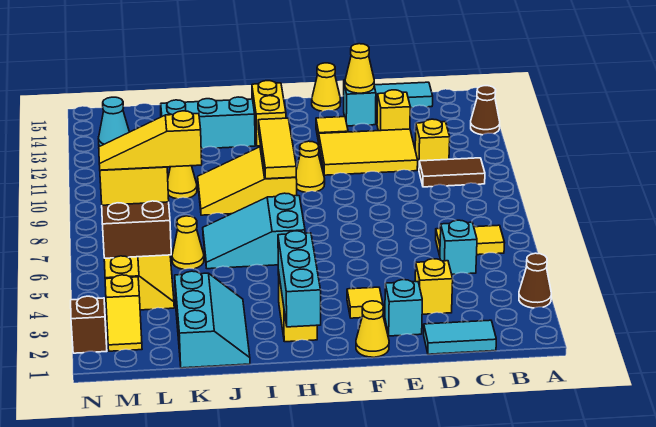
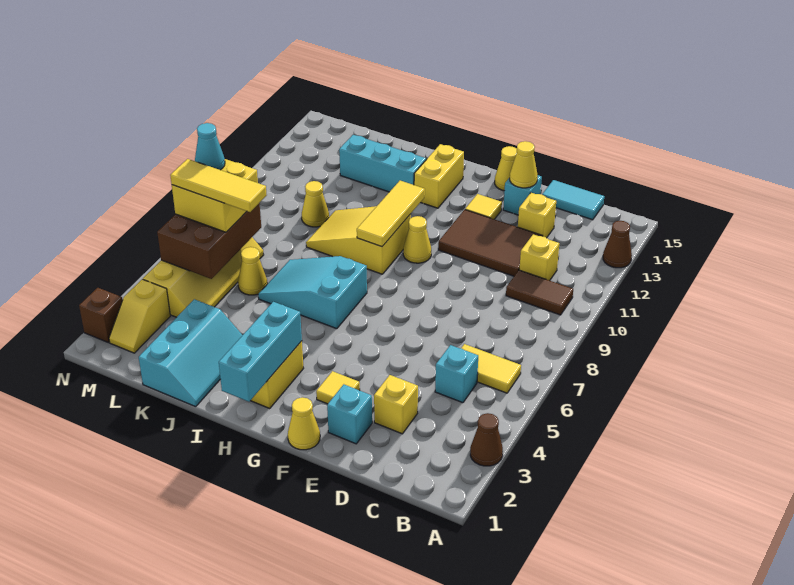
cyan tile C1:D1 level 1 -> none
yellow tile D11:F12 level 1 -> brown tile D11:F12 level 1
yellow slope K6:M6 level 4 top K -> yellow tile K6:M6 level 4

